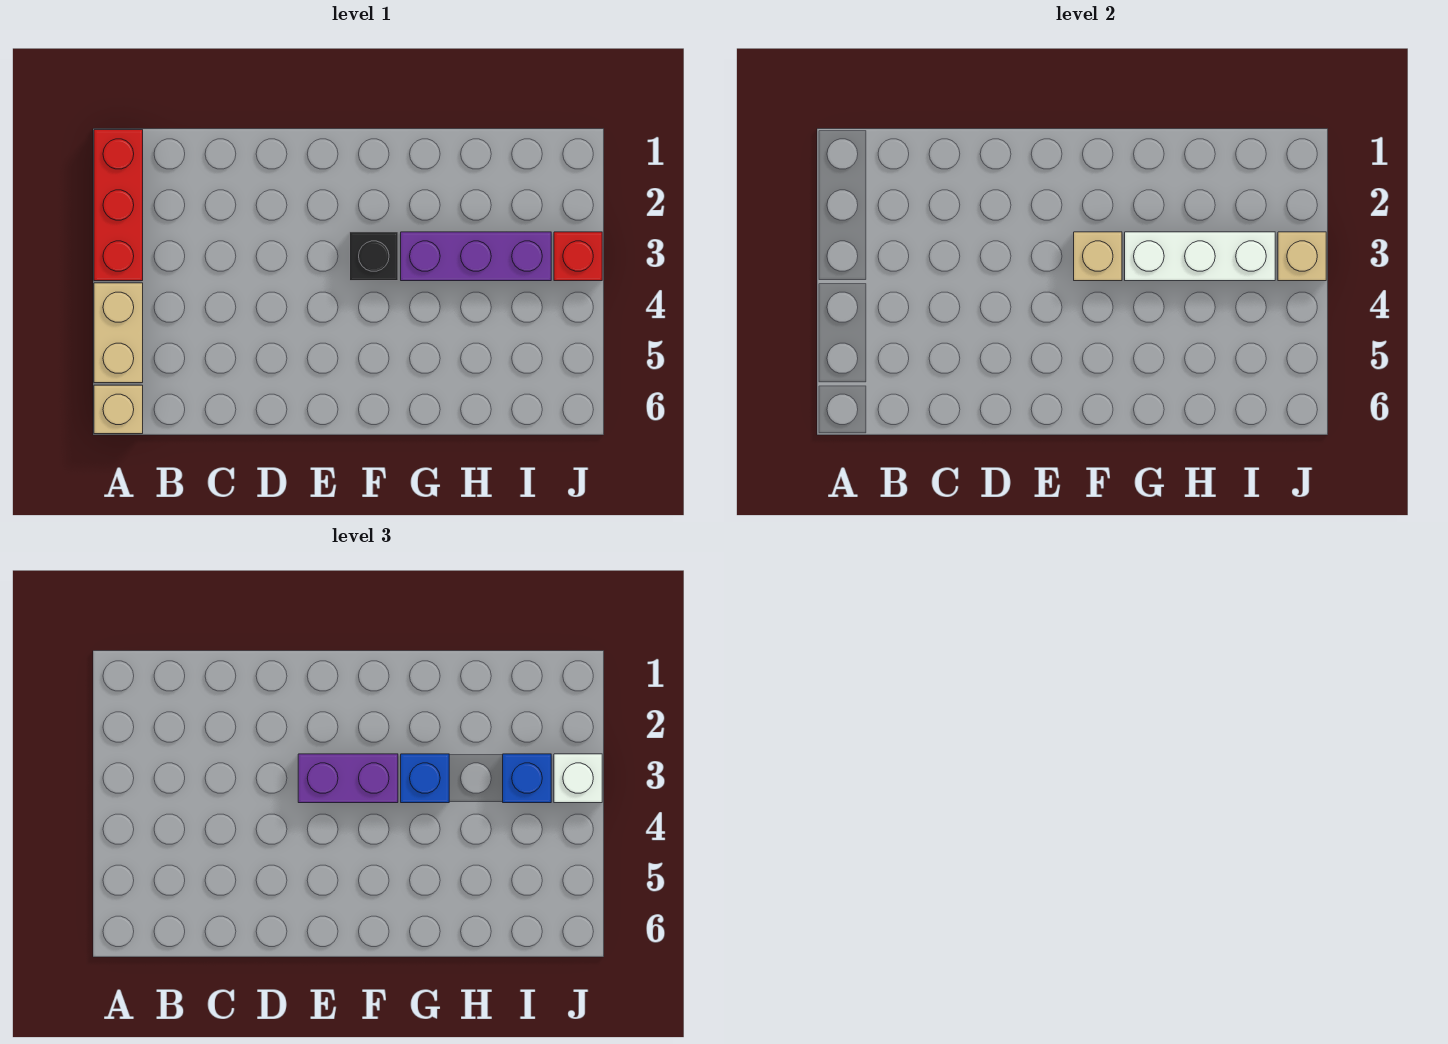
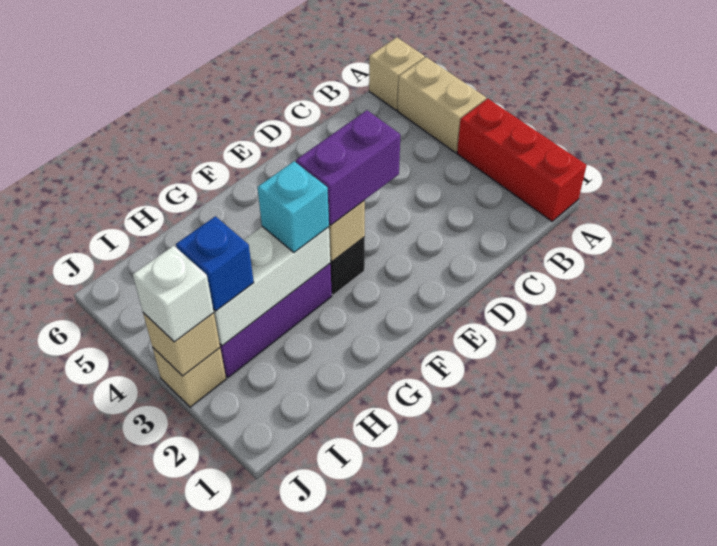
blue brick G3 level 3 -> cyan brick G3 level 3
red brick J3 level 1 -> tan brick J3 level 1

